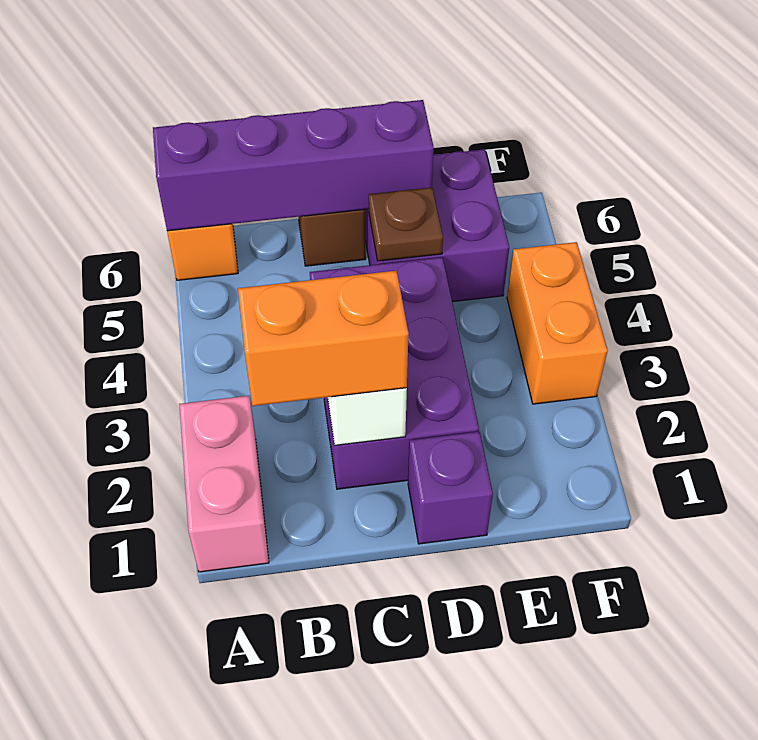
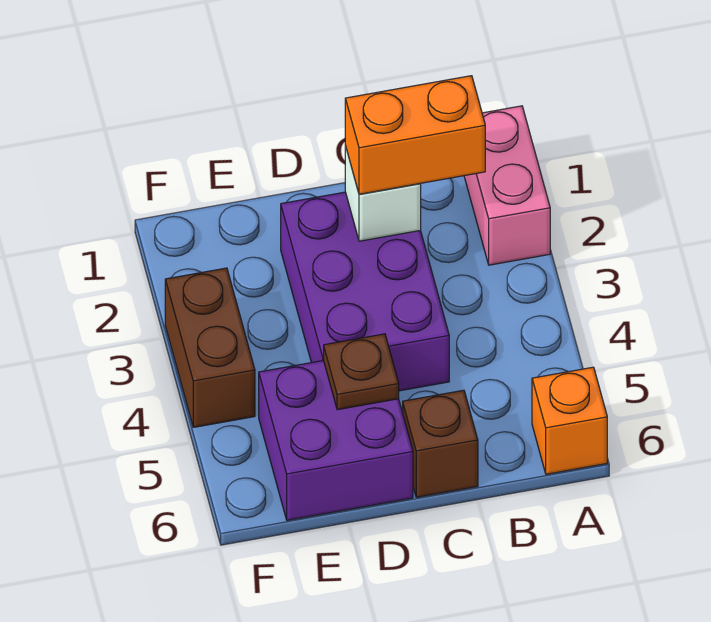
purple brick A6:D6 level 2 -> none
purple brick D1 level 1 -> none
orange brick F3:F4 level 1 -> brown brick F3:F4 level 1

